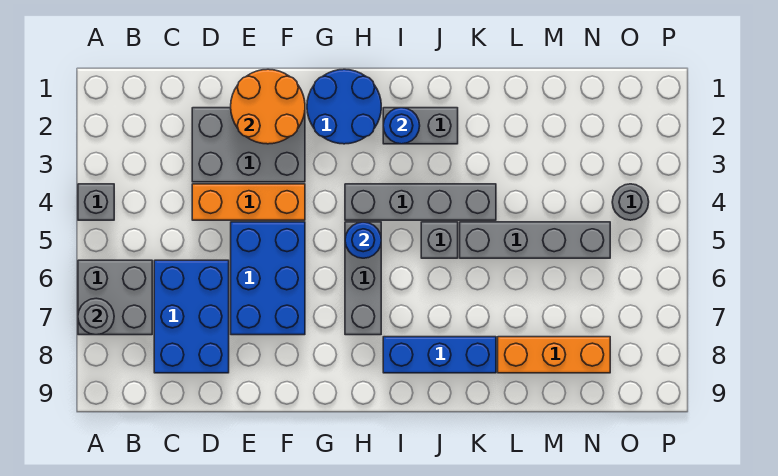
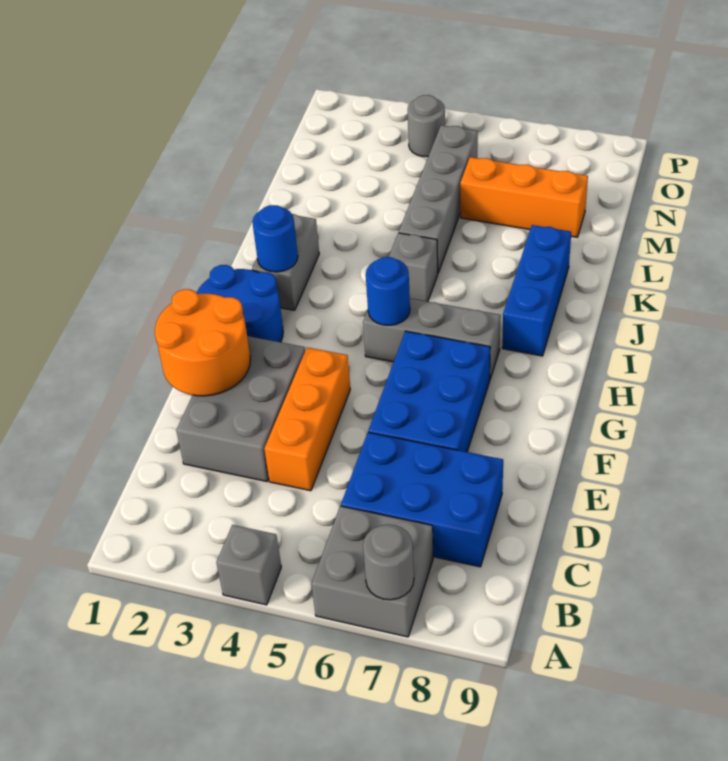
blue brick E5:F7 level 1 -> blue brick E6:G7 level 1
grey brick H4:K4 level 1 -> none
orange brick L8:N8 level 1 -> orange brick M6:M8 level 1

